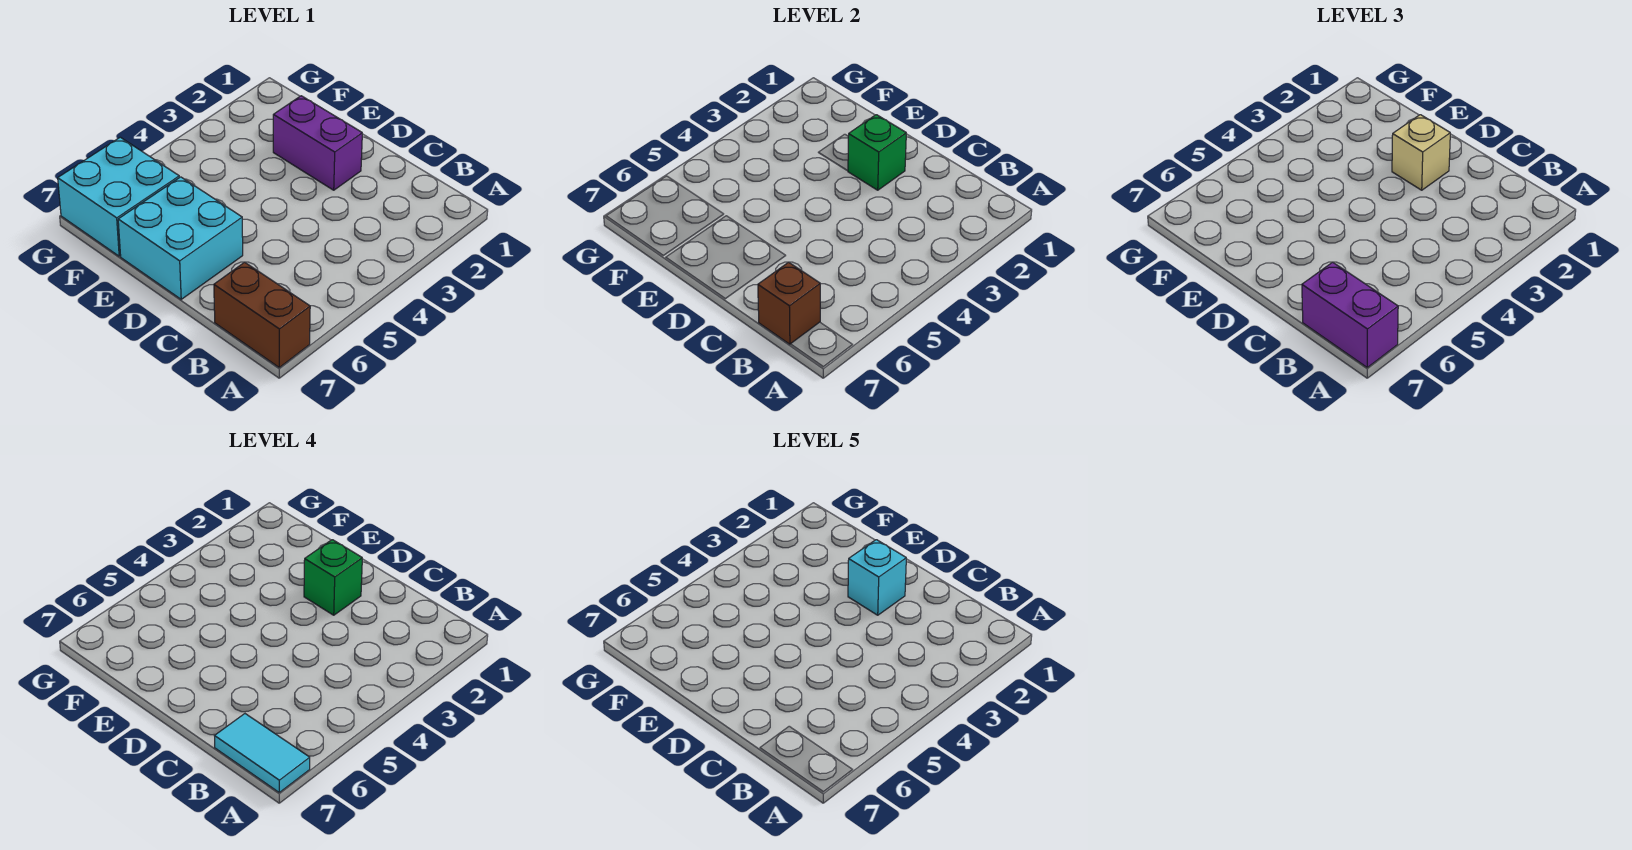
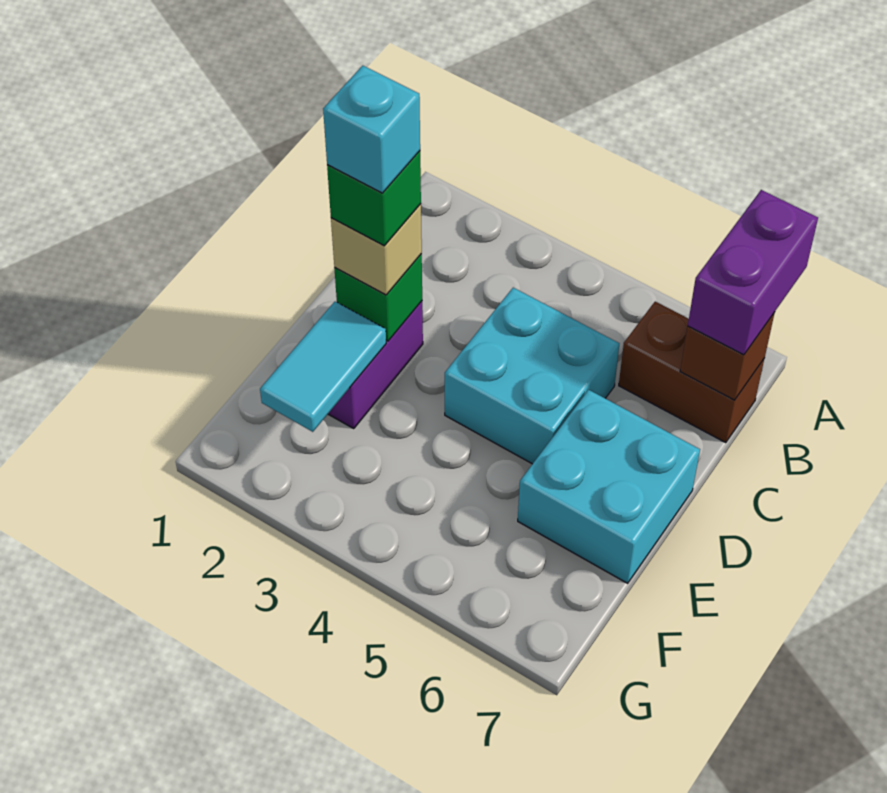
brown brick A7:B7 level 1 -> brown brick B6:B7 level 1
cyan tile A7:B7 level 4 -> cyan tile E2:F2 level 2
cyan brick F6:G7 level 1 -> cyan brick C4:D5 level 1

